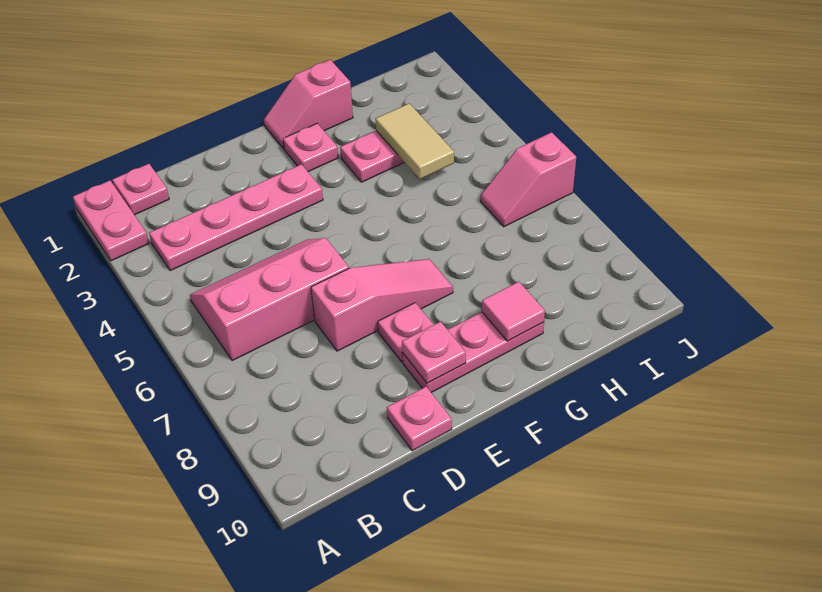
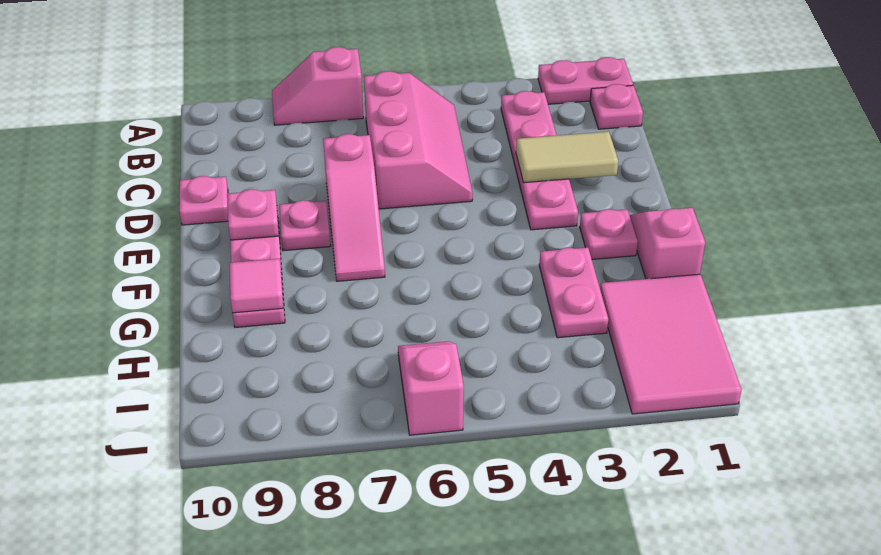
none -> pink slope A7:A8 level 1 top 7
none -> pink tile H1:J2 level 1
tan tile H3:H4 level 2 -> tan tile D2:D3 level 2

